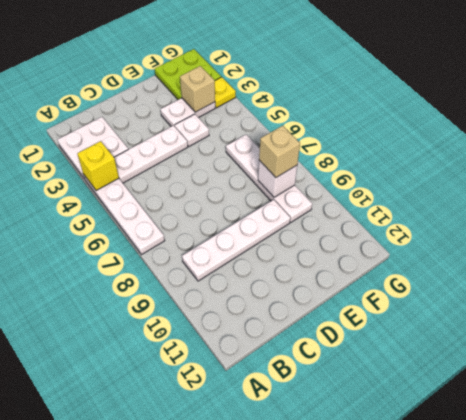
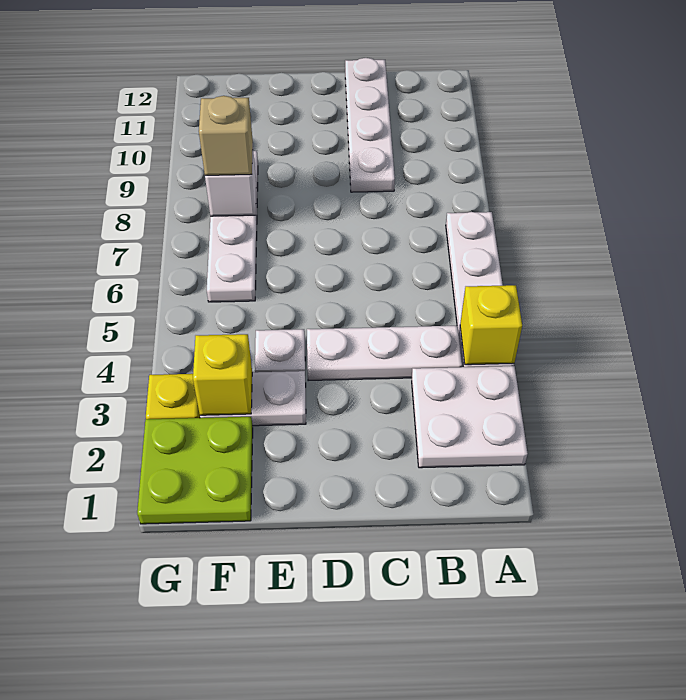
white plate B9:E9 level 1 -> white plate C9:C12 level 1
tan brick F3 level 2 -> yellow brick F3 level 2

